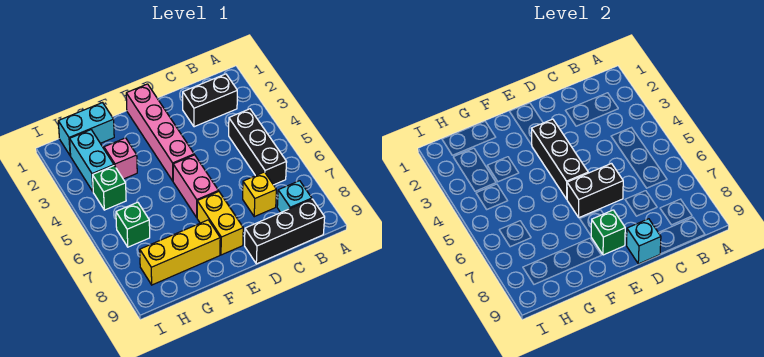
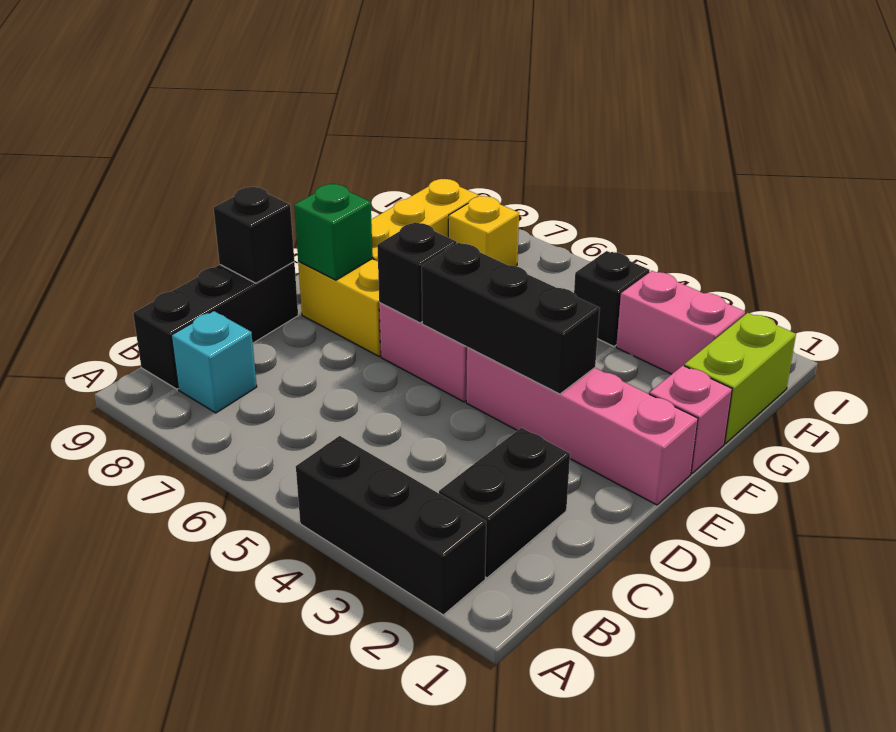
black brick B4:B6 level 1 -> black brick A2:A4 level 1
yellow brick C7 level 1 -> yellow brick H7 level 1
black brick D6:E6 level 2 -> black brick E6 level 2
cyan brick D9 level 2 -> black brick D9 level 2
cyan brick G1:H1 level 1 -> lime brick G1:H1 level 1
pink brick G3 level 1 -> pink brick F1 level 1
cyan brick H2:H3 level 1 -> pink brick H2:H3 level 1
green brick H4 level 1 -> black brick H4 level 1
green brick H6 level 1 -> none

